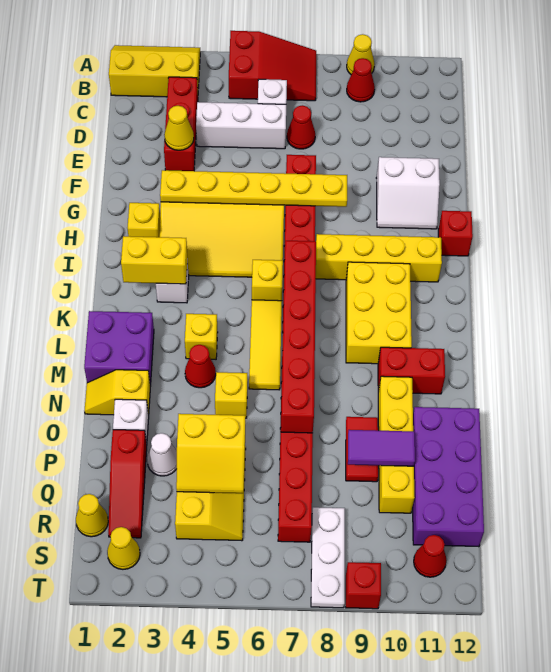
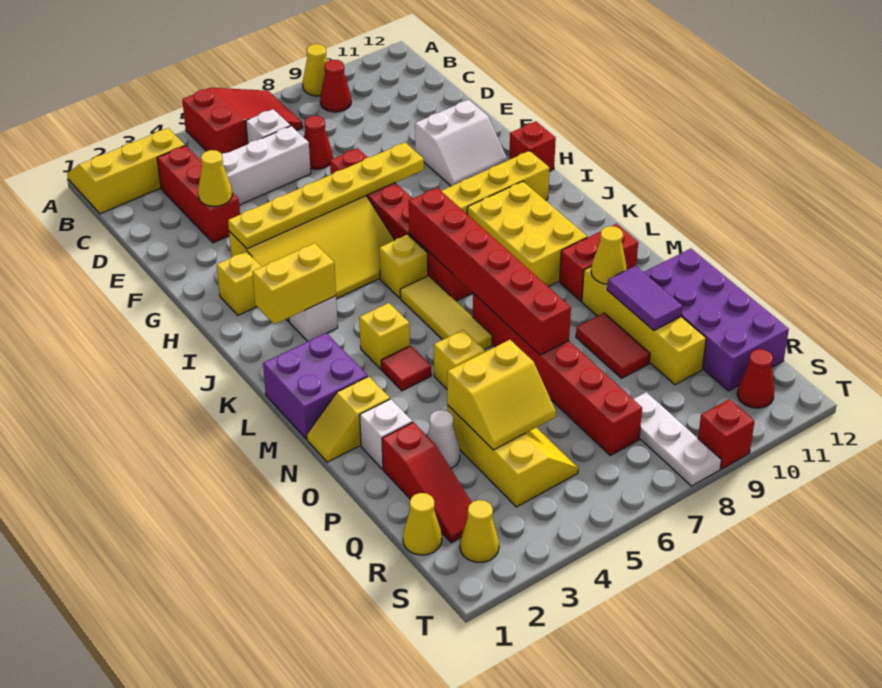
red cone M4 level 1 -> red tile M4 level 1
none -> yellow cone N10 level 2
purple tile P9:P10 level 2 -> purple tile O10:P10 level 2

